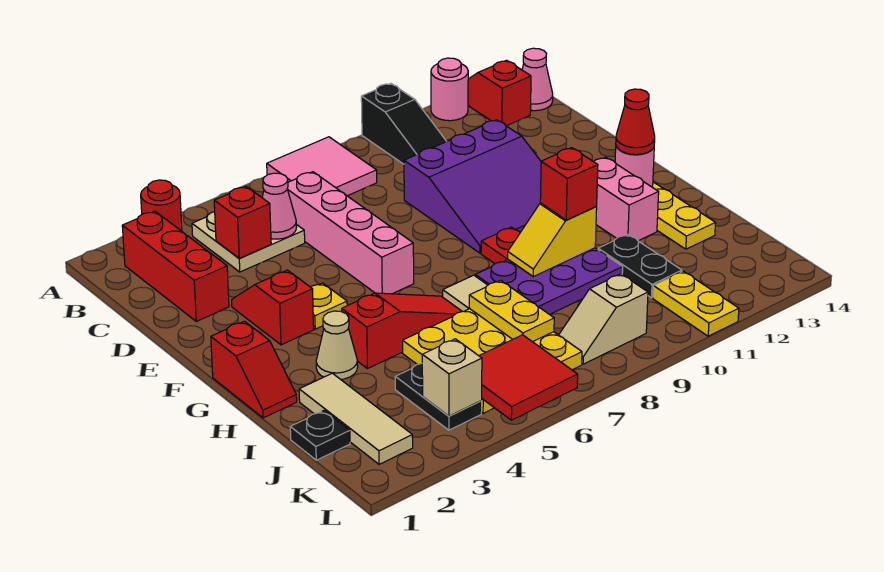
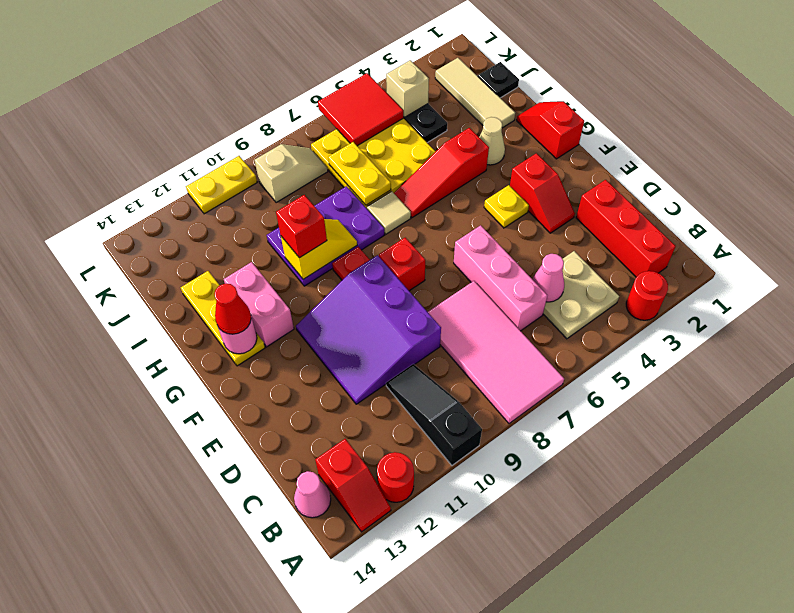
pink tile A7:B8 level 1 -> pink tile A7:D8 level 1
pink round brick A12 level 1 -> red round brick A12 level 1
red brick C4 level 2 -> red brick F8 level 1
pink brick C6:F6 level 1 -> pink brick C6:E6 level 1
purple slope D9:F11 level 1 top D -> purple slope D9:F11 level 1 top 9
black plate I11:J11 level 1 -> none
yellow plate K11:L11 level 1 -> yellow plate L10:L11 level 1

